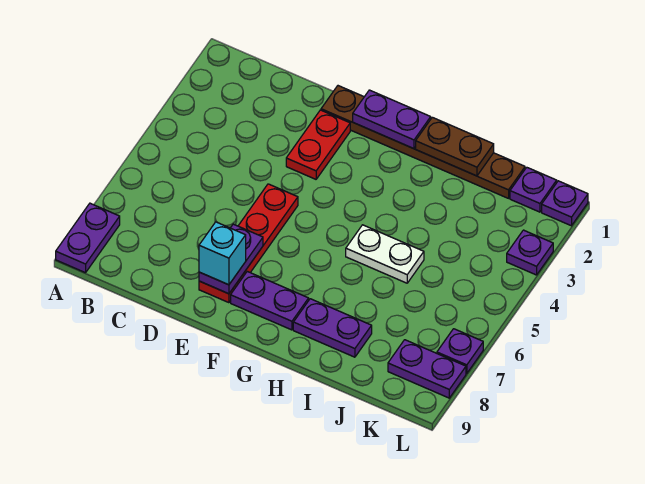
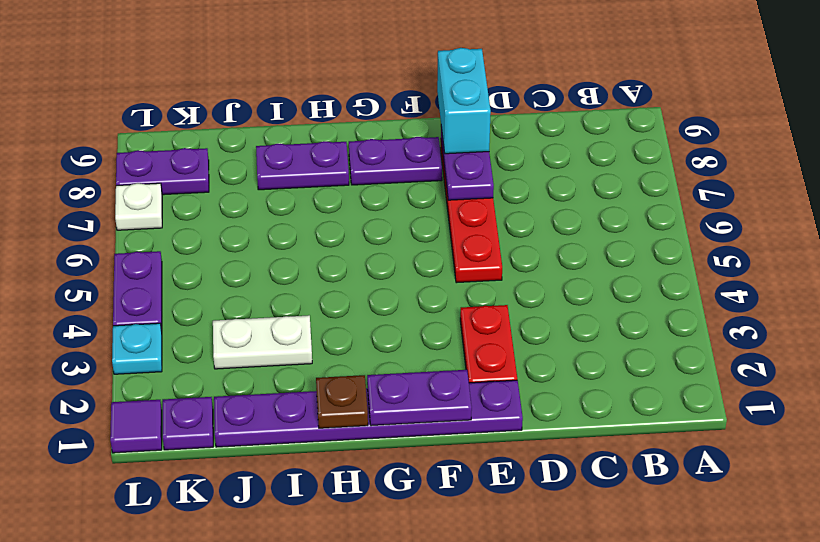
purple plate A8:A9 level 1 -> purple plate L4:L5 level 1
brown plate E1:J1 level 1 -> purple plate E1:J1 level 1
cyan brick E8 level 3 -> cyan brick E8:E9 level 3
brown plate H1:I1 level 2 -> brown plate H1 level 2
white plate H5:I5 level 1 -> white plate I3:J3 level 1
purple plate L1 level 1 -> purple tile L1 level 1
purple plate L3 level 1 -> cyan plate L3 level 1
purple plate L7 level 1 -> white plate L7 level 1

